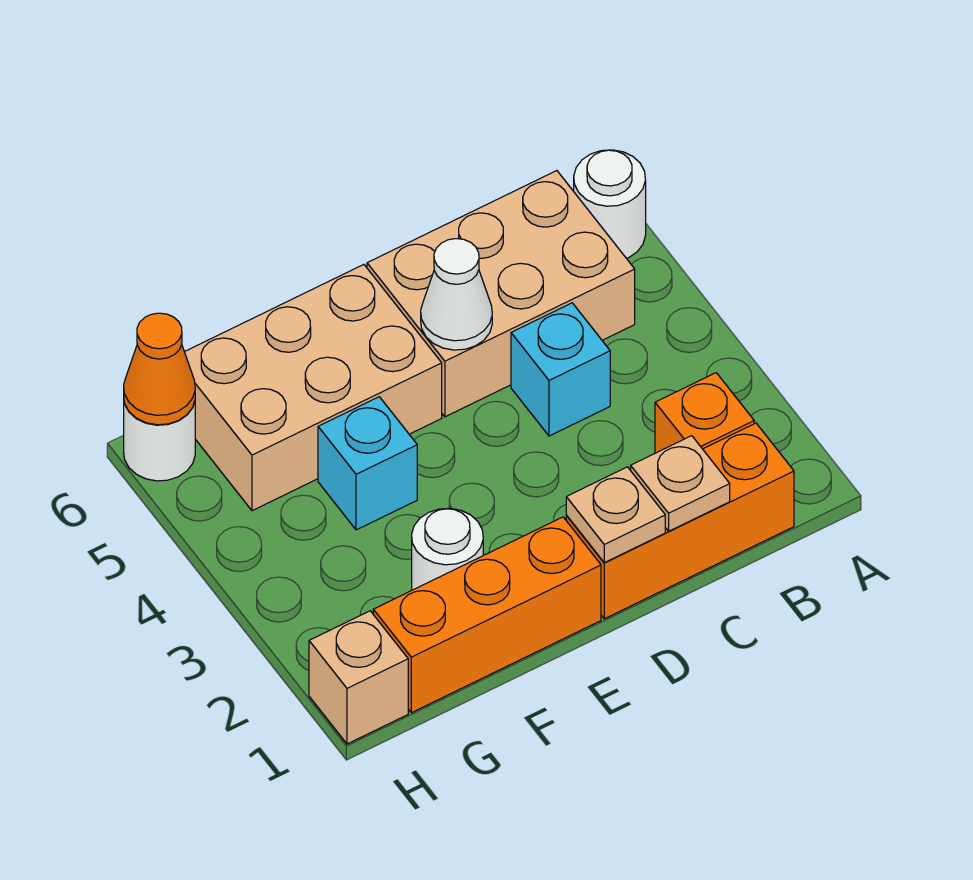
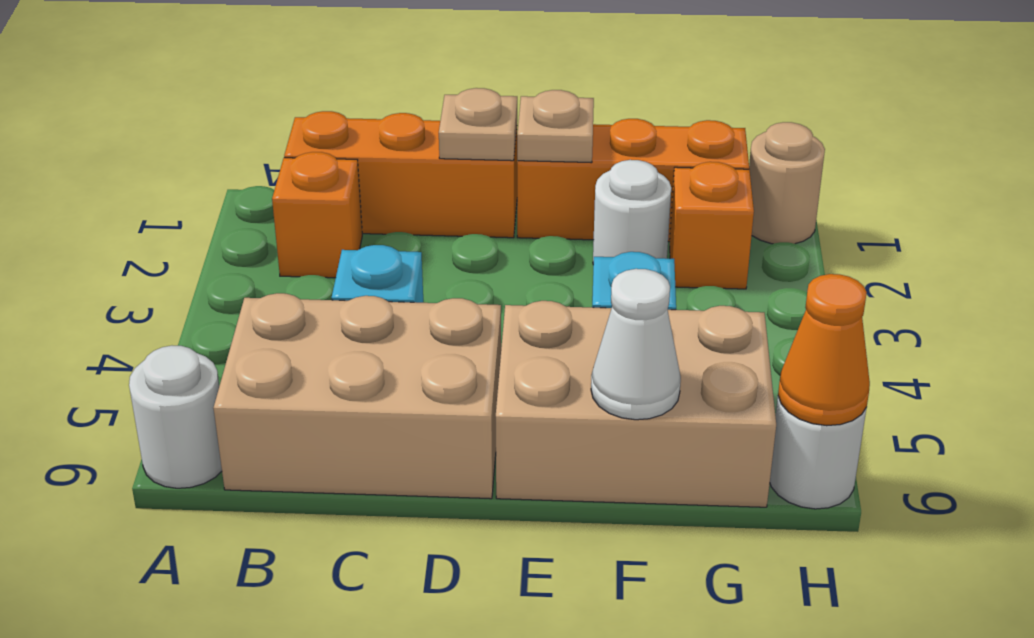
tan plate C1 level 2 -> tan plate E1 level 2
white cone D5 level 2 -> white cone F6 level 2
none -> orange brick G2 level 1
tan brick H1 level 1 -> tan round brick H1 level 1

